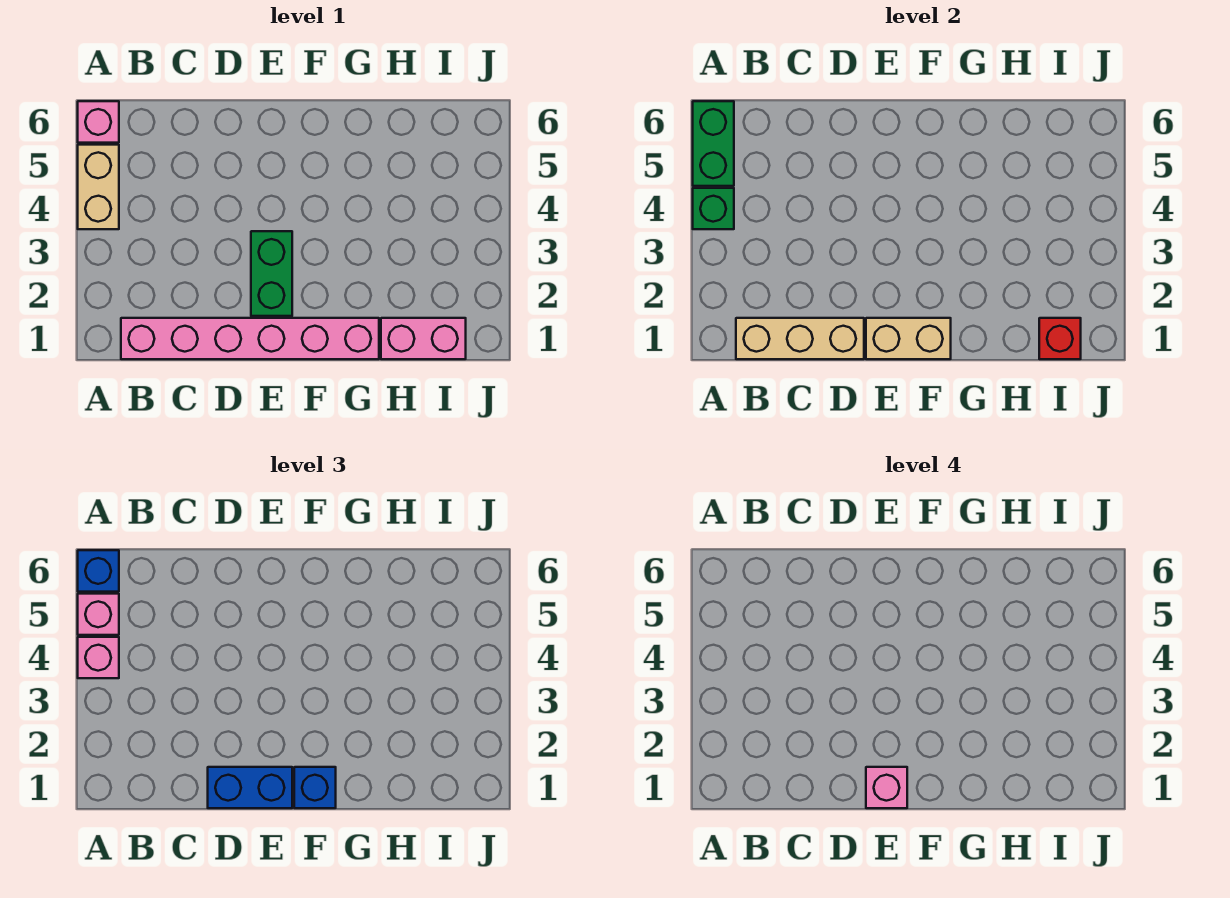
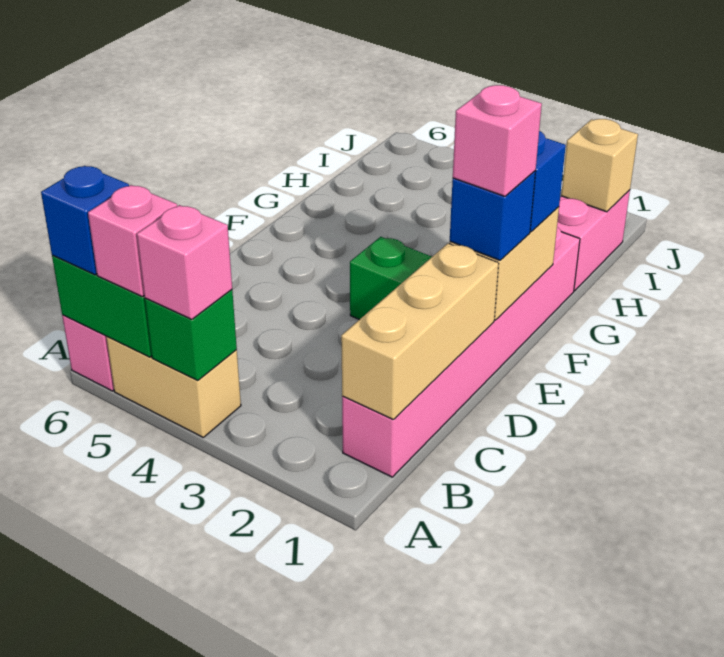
blue brick D1:E1 level 3 -> blue brick E1 level 3
red brick I1 level 2 -> tan brick I1 level 2

